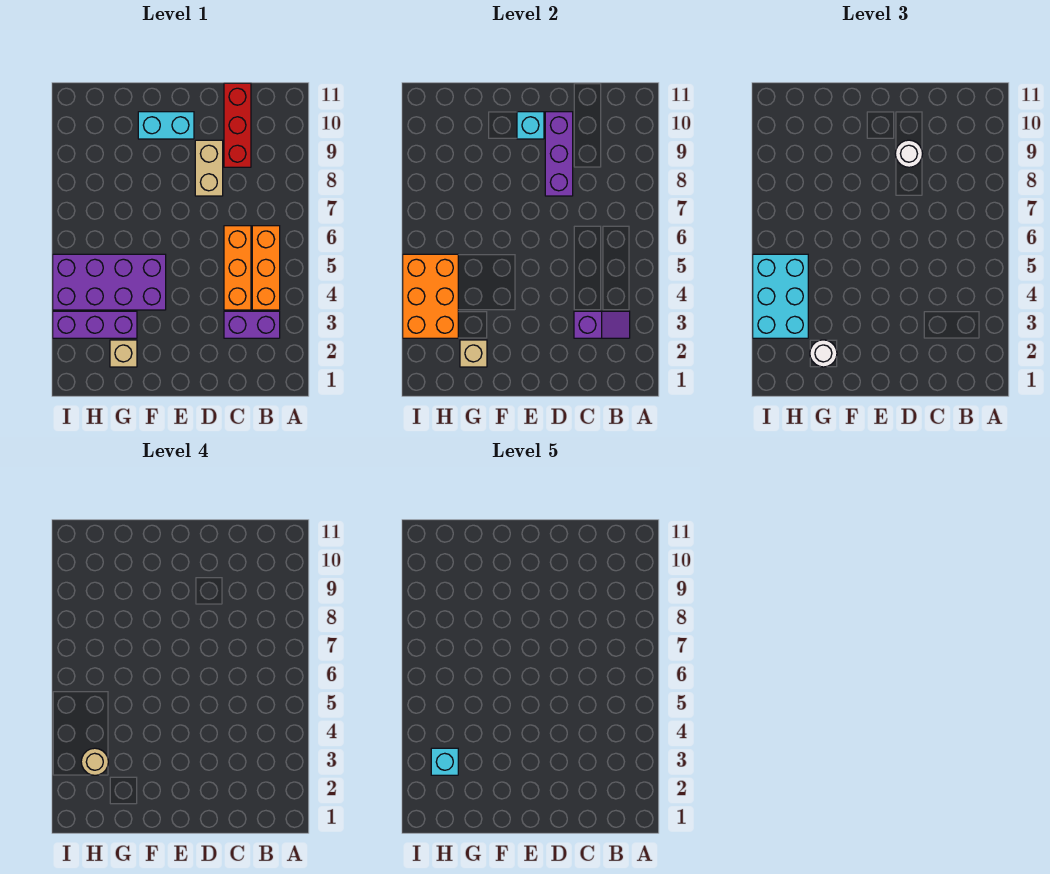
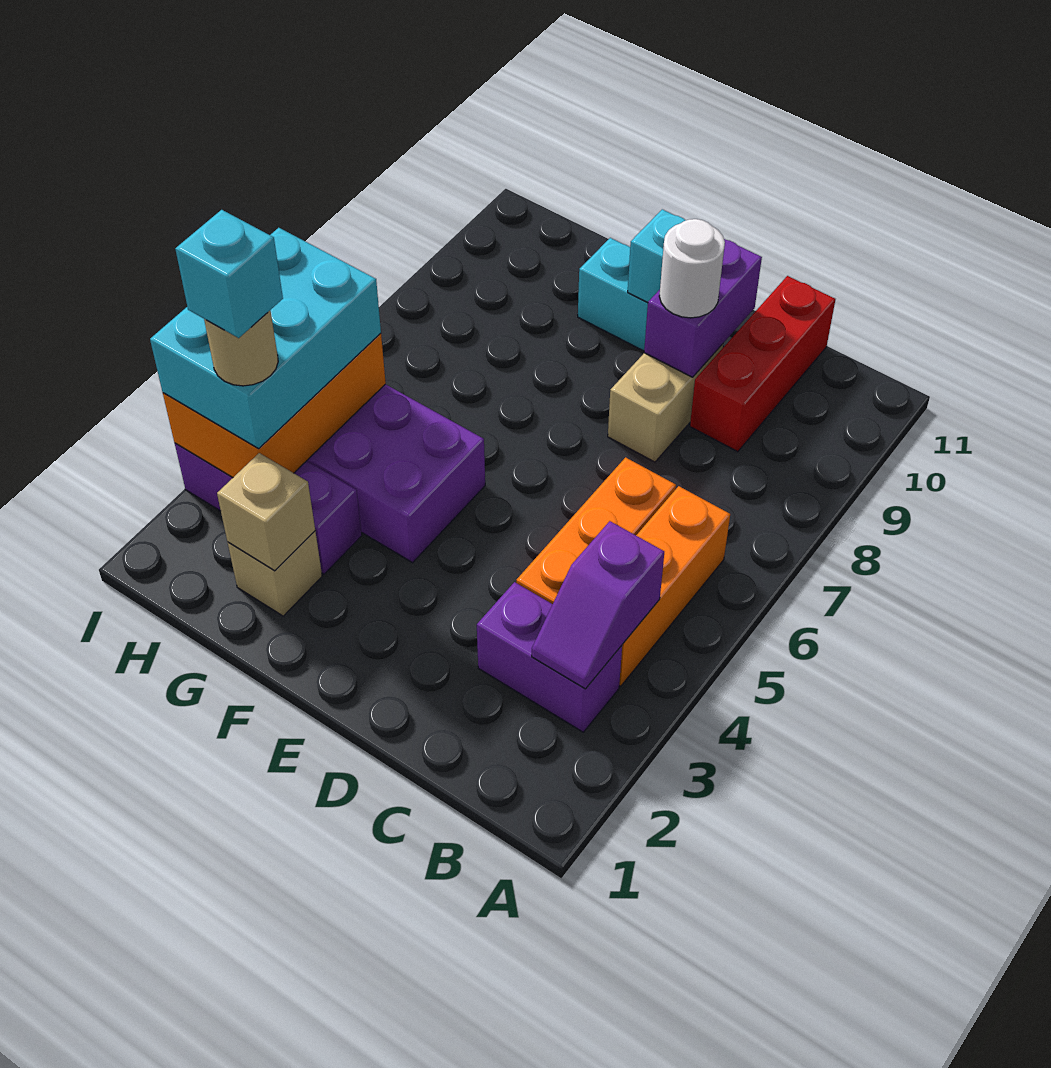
purple slope B3:C3 level 2 top C -> purple slope B3:B4 level 2 top 4
purple brick D8:D10 level 2 -> purple brick D9:D10 level 2
white round brick G2 level 3 -> none

